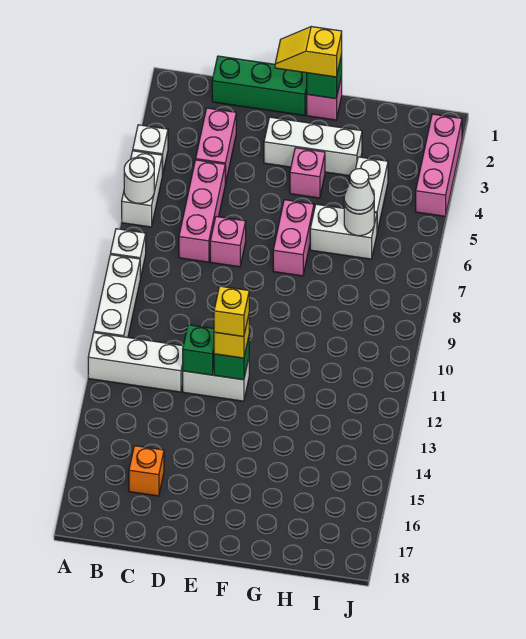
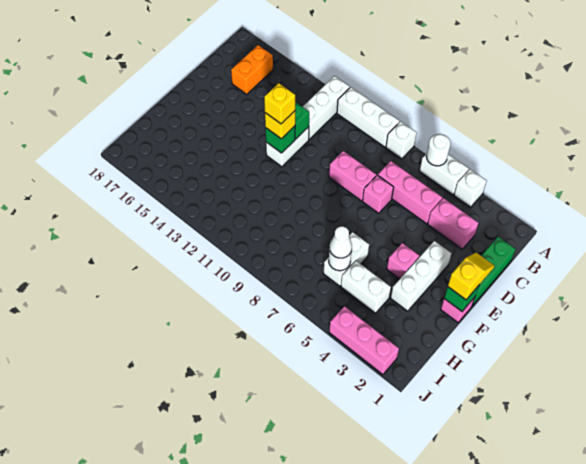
orange brick C16 level 1 -> orange brick B16:C16 level 1
pink brick F6:F7 level 1 -> pink brick D8:D9 level 1

